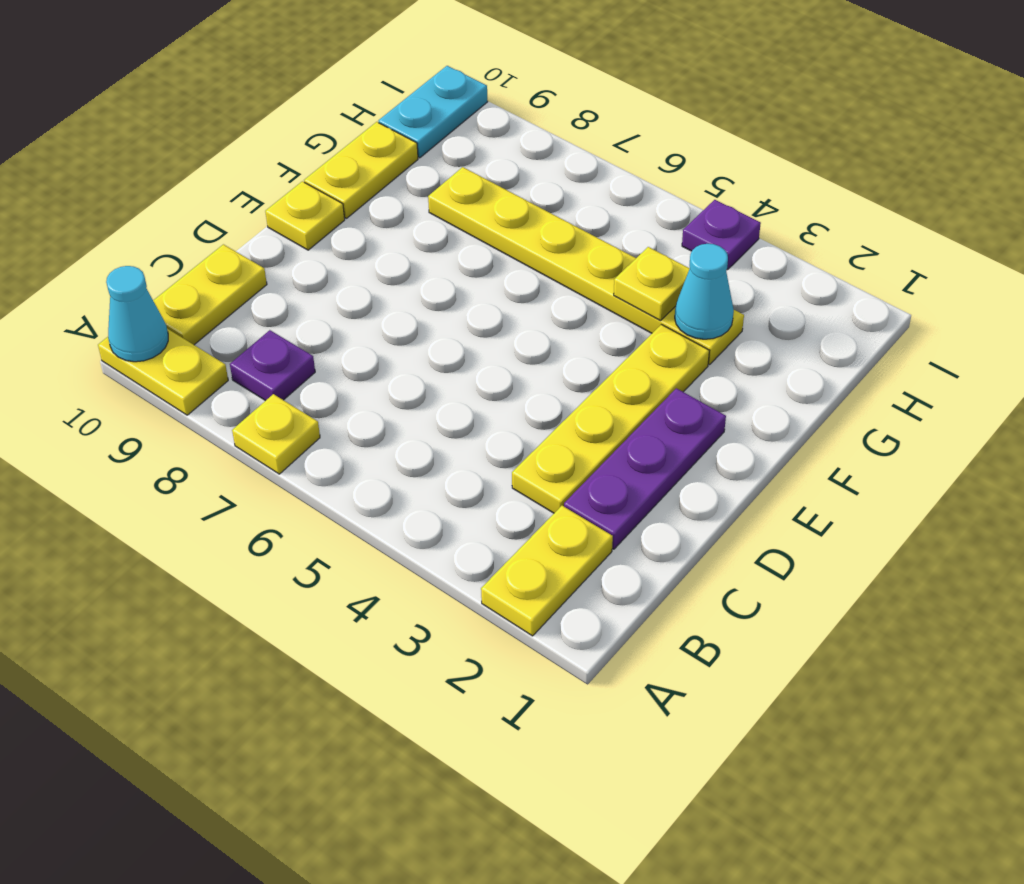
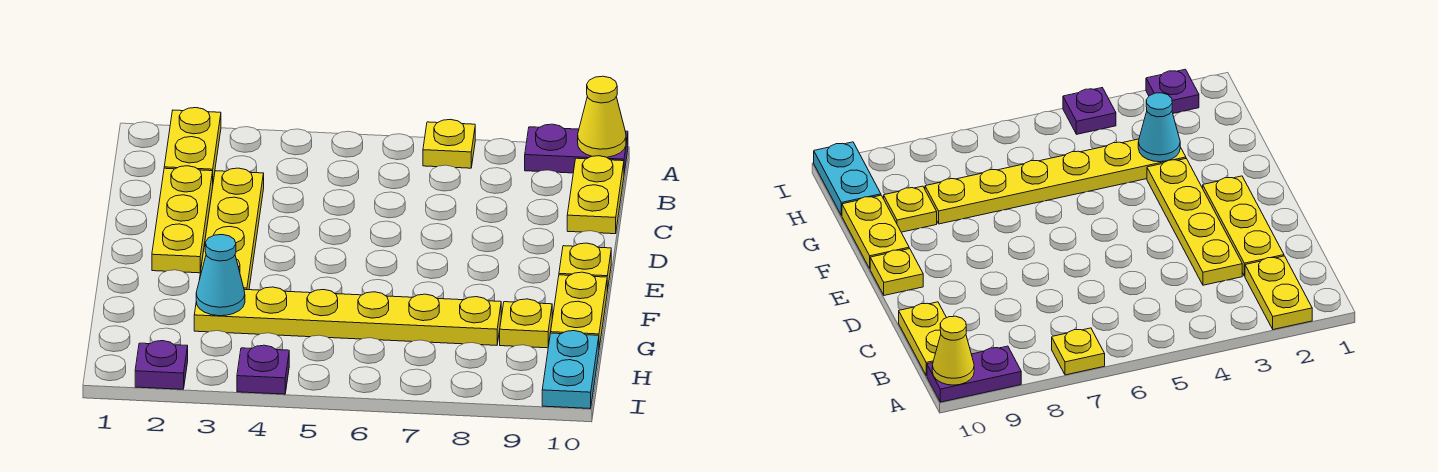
yellow plate A9:A10 level 1 -> purple plate A9:A10 level 1
cyan cone A10 level 2 -> yellow cone A10 level 2
purple plate B8 level 1 -> purple plate I2 level 1
purple plate C2:E2 level 1 -> yellow plate C2:E2 level 1
yellow plate G4 level 2 -> yellow plate G9 level 1

